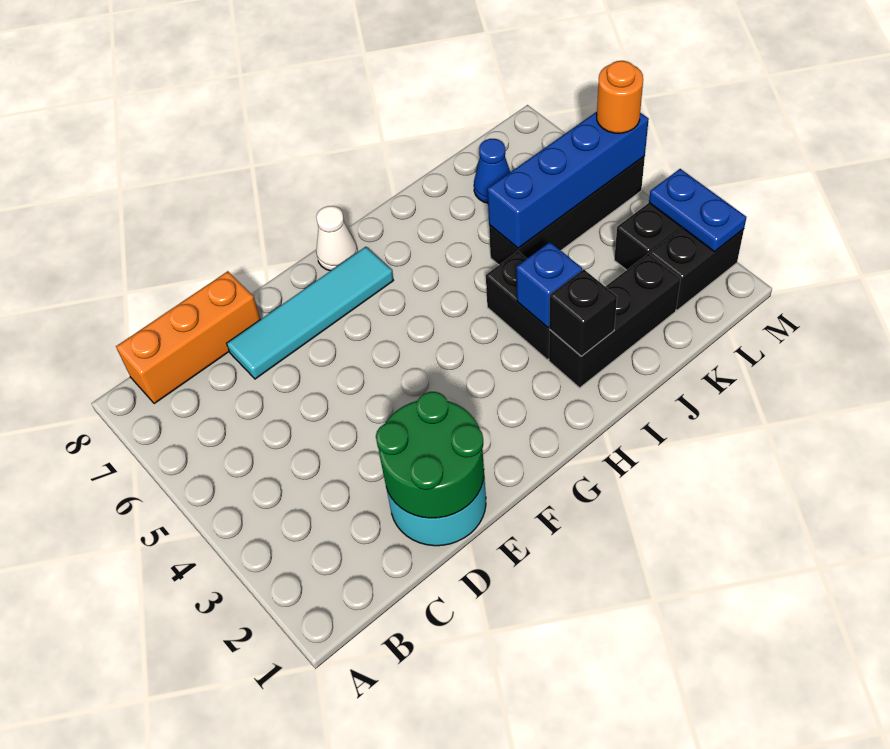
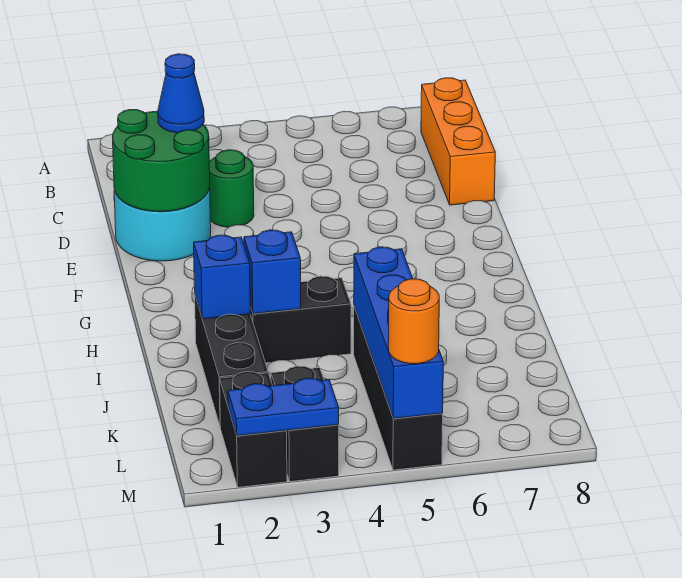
none -> green round brick D3 level 1
cyan tile D7:G7 level 1 -> none
white cone G8 level 1 -> none
black brick I2 level 2 -> blue brick I2 level 2
blue cone K7 level 1 -> blue cone D2 level 3

